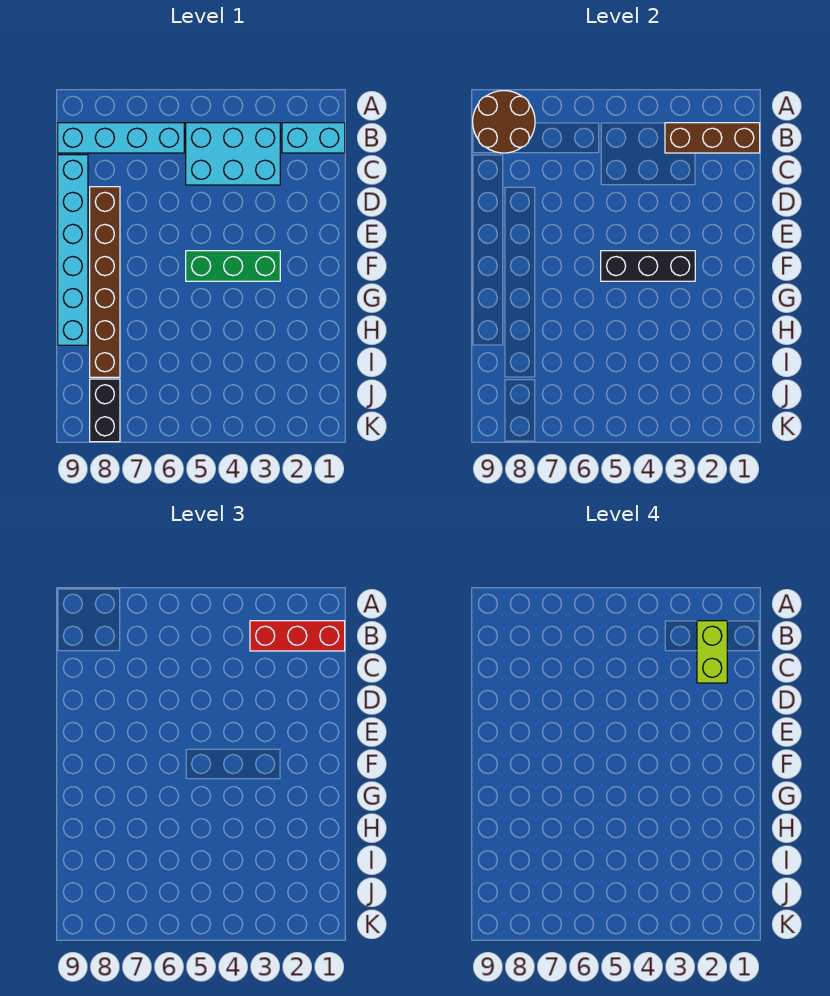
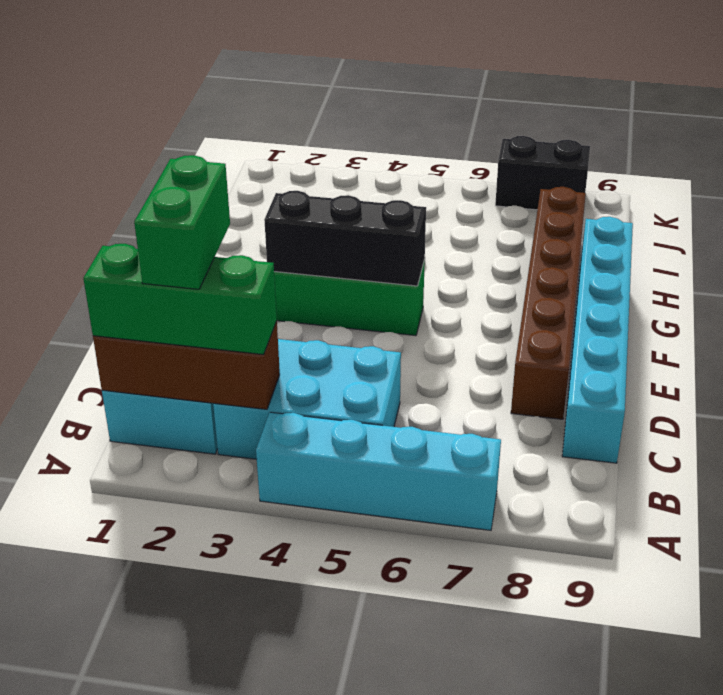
brown round brick A8:B9 level 2 -> none
red brick B1:B3 level 3 -> green brick B1:B3 level 3
lime brick B2:C2 level 4 -> green brick B2:C2 level 4
cyan brick B6:B9 level 1 -> cyan brick A4:A7 level 1
black brick J8:K8 level 1 -> black brick K7:K8 level 1

